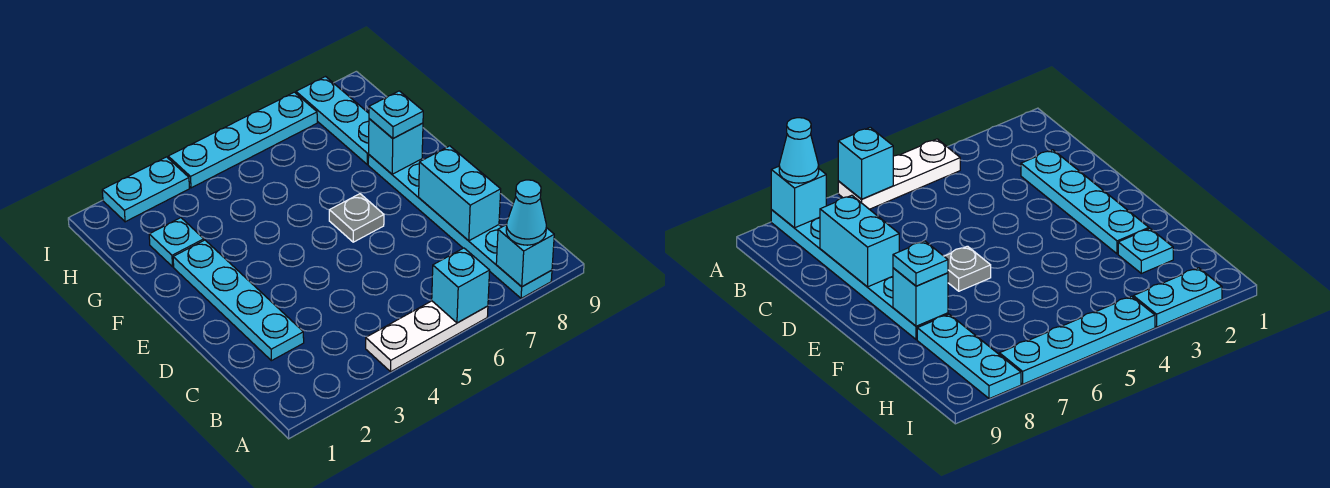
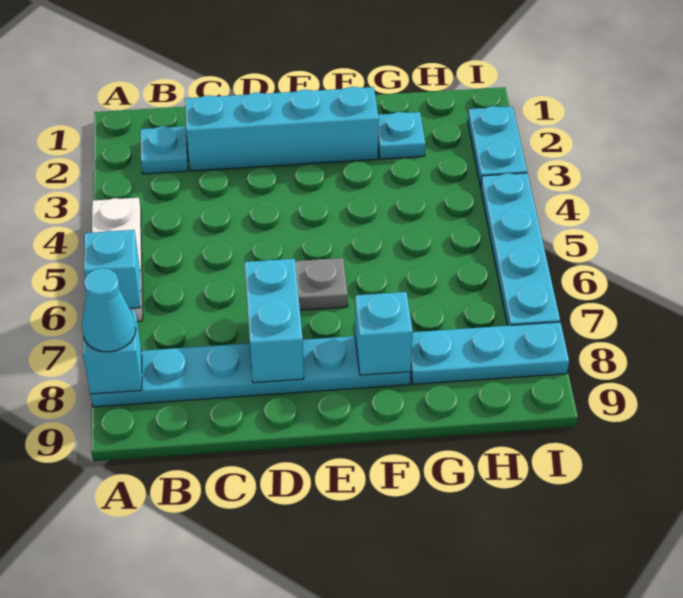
cyan plate C2:F2 level 1 -> cyan brick C2:F2 level 1
cyan brick C8:D8 level 2 -> cyan brick D7:D8 level 2
cyan plate F8 level 3 -> cyan plate B2 level 1

